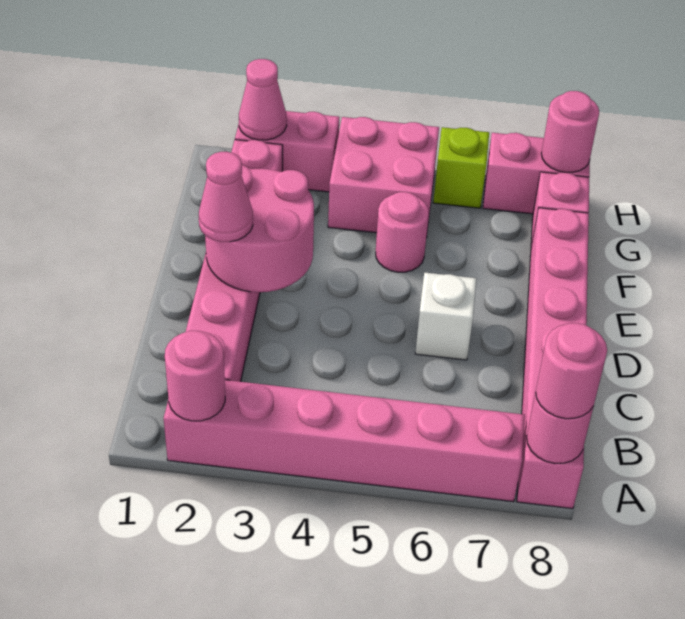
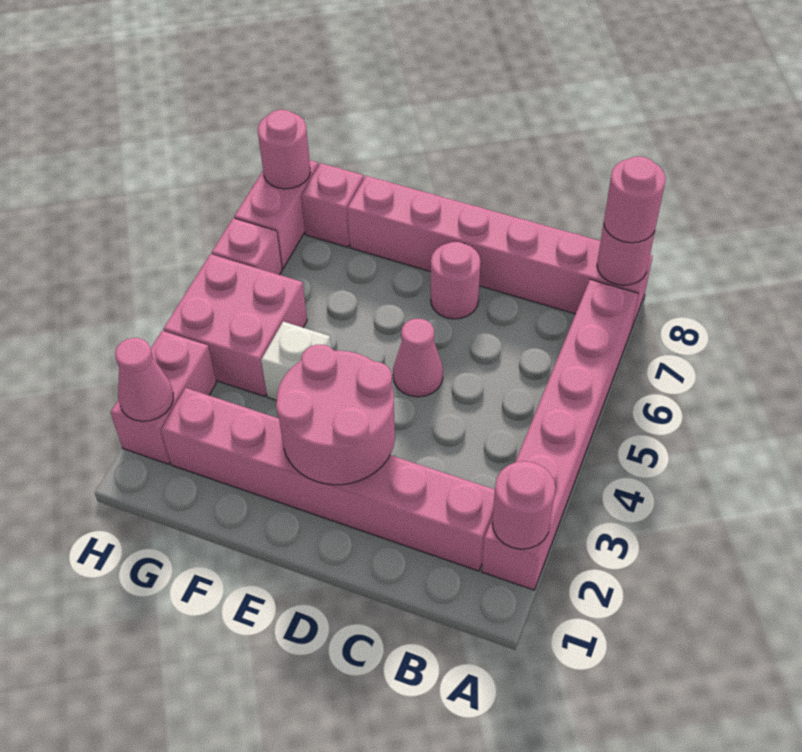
pink cone D2 level 3 -> pink cone D5 level 1
white brick D6 level 1 -> white brick F4 level 1
pink round brick F5 level 1 -> pink round brick D7 level 1
lime brick H6 level 1 -> pink brick H6 level 1

